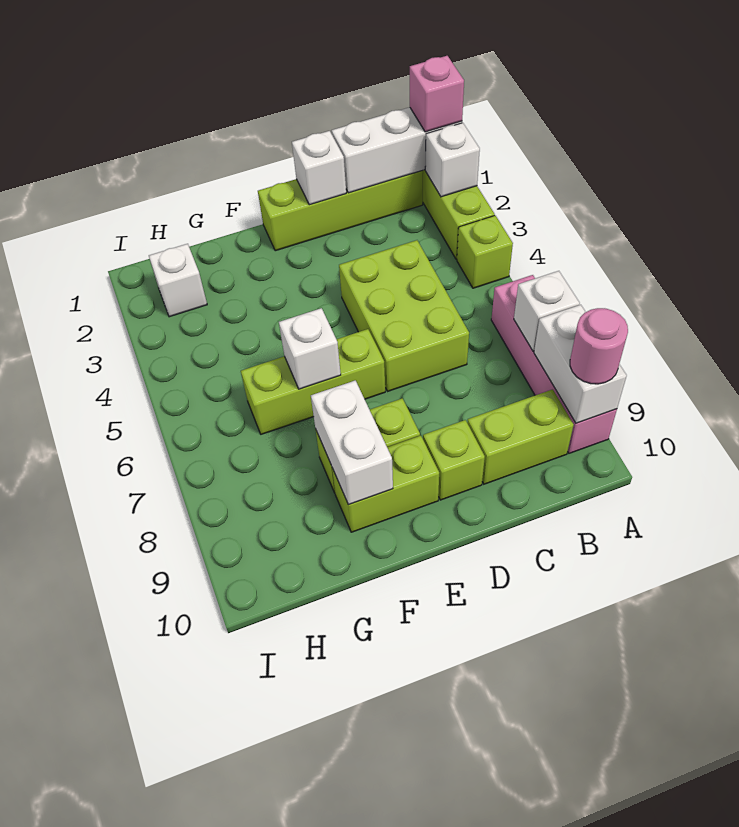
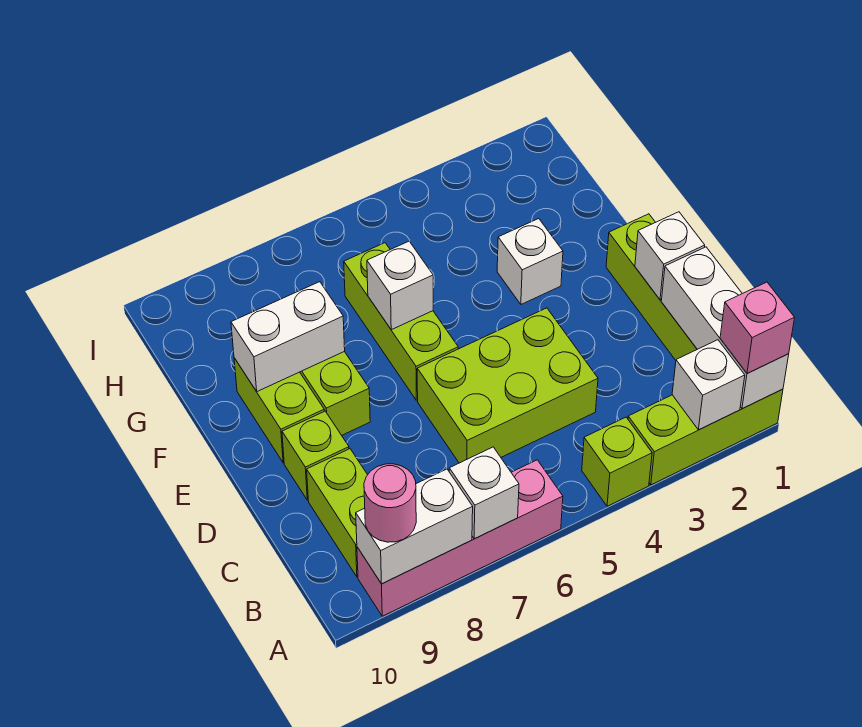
white brick H2 level 1 -> white brick F3 level 1

